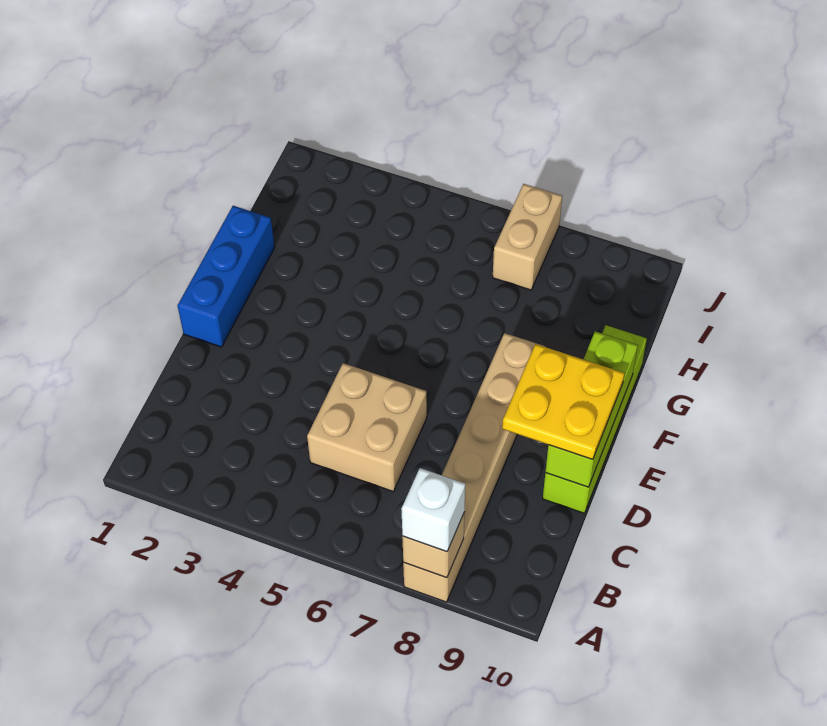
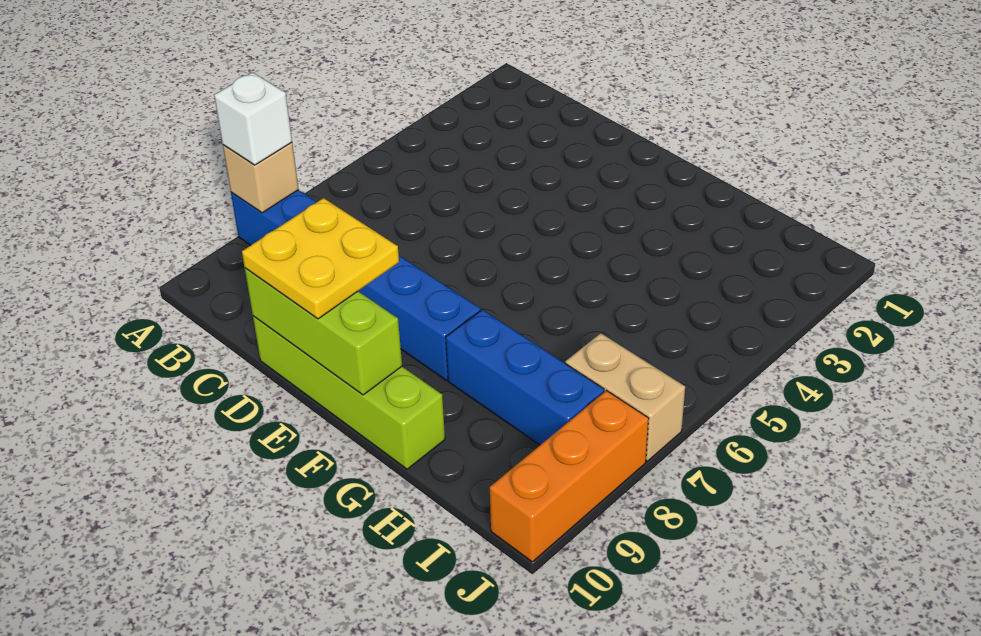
tan brick A8:F8 level 1 -> blue brick A8:F8 level 1
tan brick C5:D6 level 1 -> none
blue brick E1:G1 level 1 -> blue brick G8:I8 level 1
none -> orange brick J8:J10 level 1

